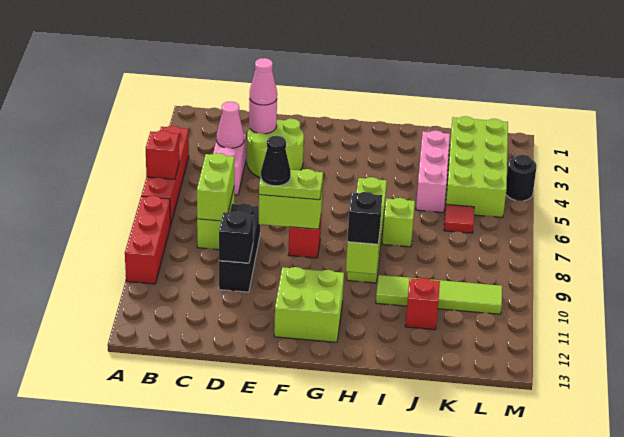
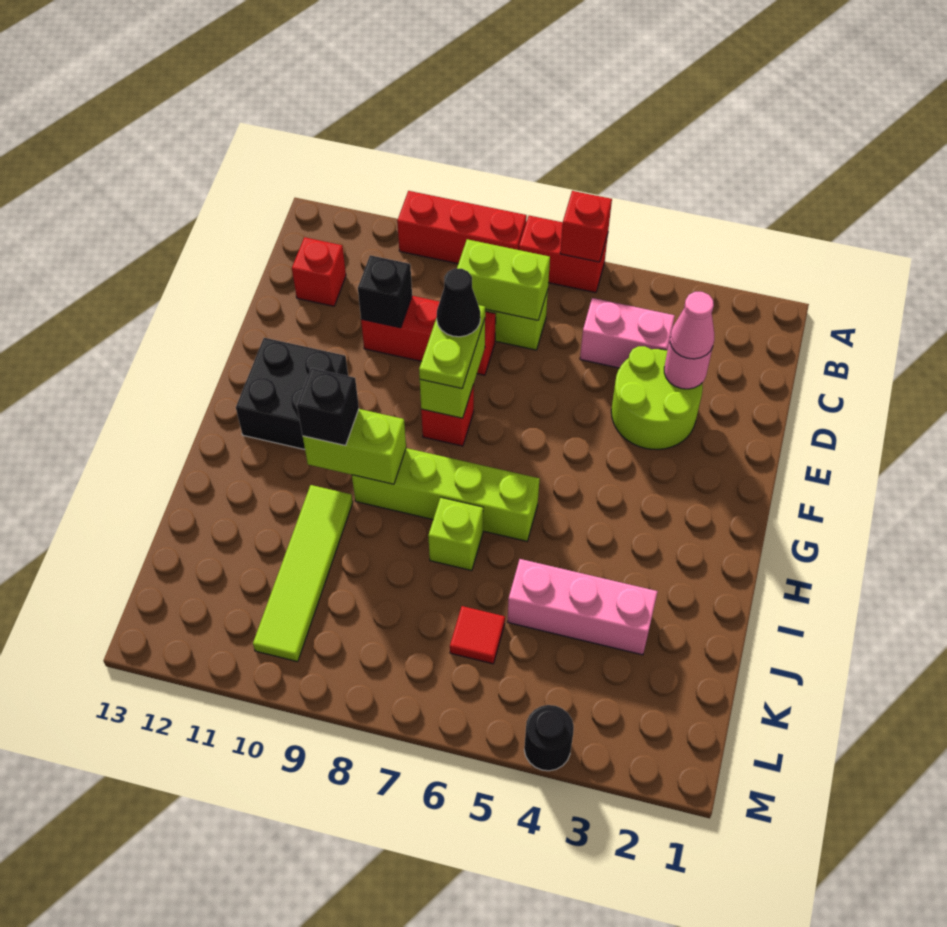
red brick A4:A7 level 1 -> red brick A6:A7 level 1
pink cone C4 level 2 -> none
black brick D8:D10 level 1 -> red brick D8:D10 level 1
lime brick F11:G12 level 1 -> black brick F11:G12 level 1
red brick J11 level 1 -> red brick C12 level 1
lime brick K2:L5 level 1 -> none

